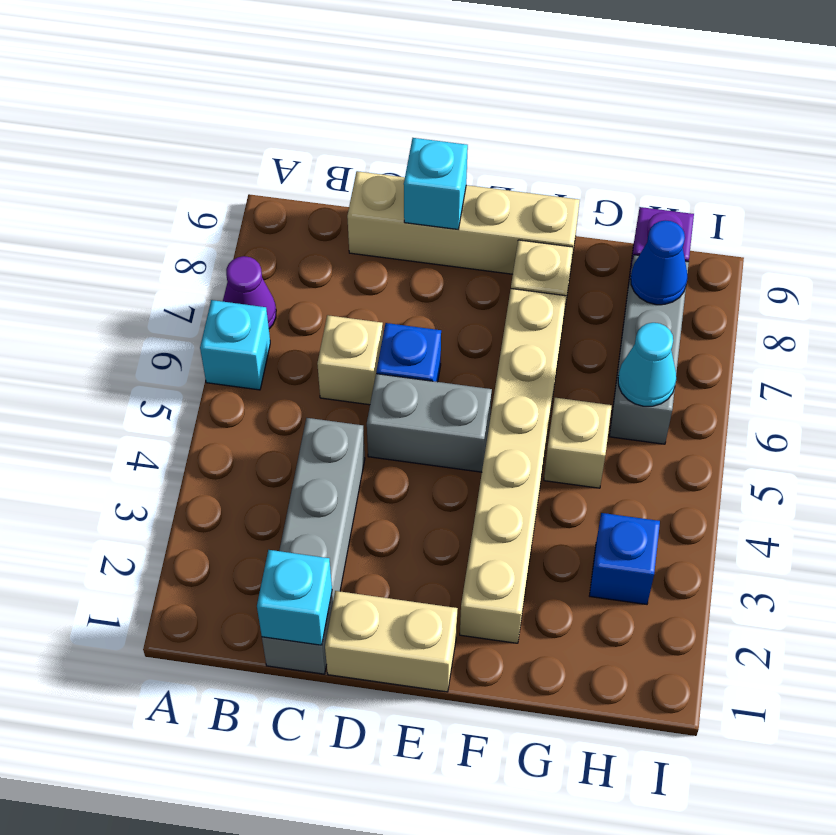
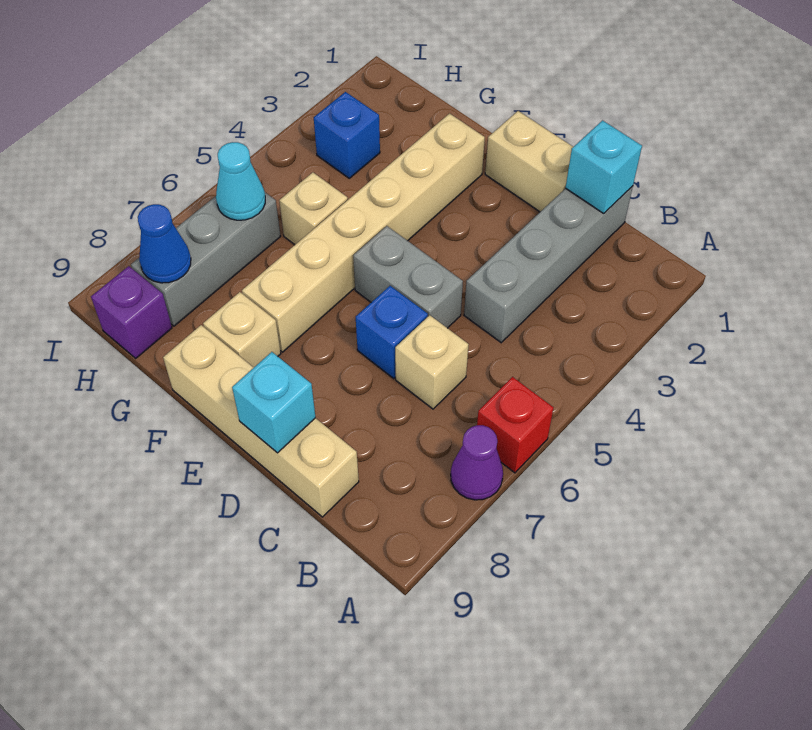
cyan brick A6 level 1 -> red brick A6 level 1

